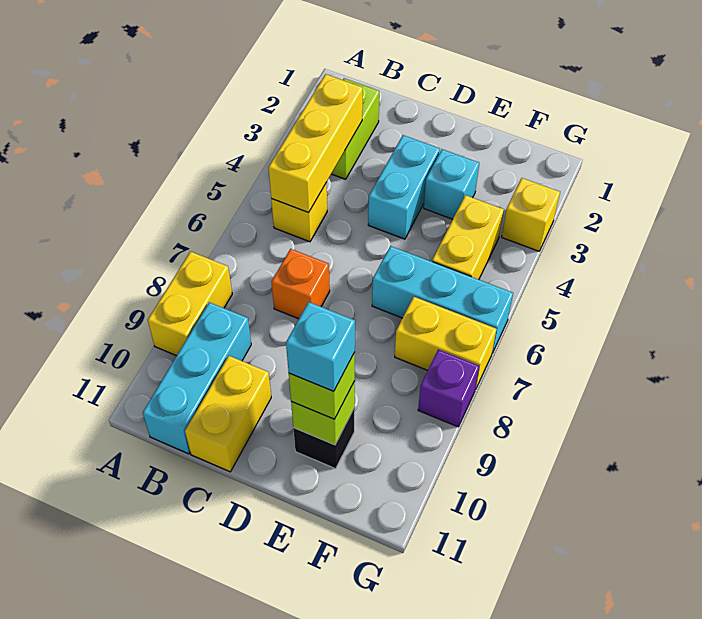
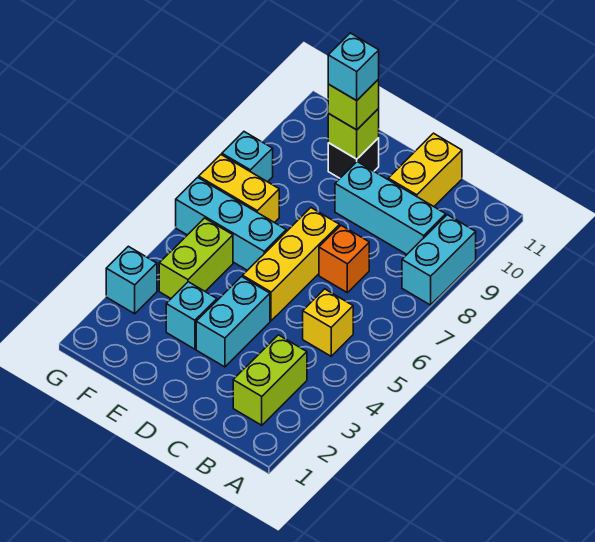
yellow brick A8:A9 level 1 -> cyan brick A8:A9 level 1
yellow brick B3:B5 level 2 -> yellow brick D5:D7 level 1
cyan brick B9:B11 level 1 -> cyan brick B9:D9 level 1
yellow brick F4:F5 level 1 -> lime brick F4:F5 level 1
yellow brick G3 level 1 -> cyan brick G3 level 1
purple brick G8 level 1 -> cyan brick G8 level 1

